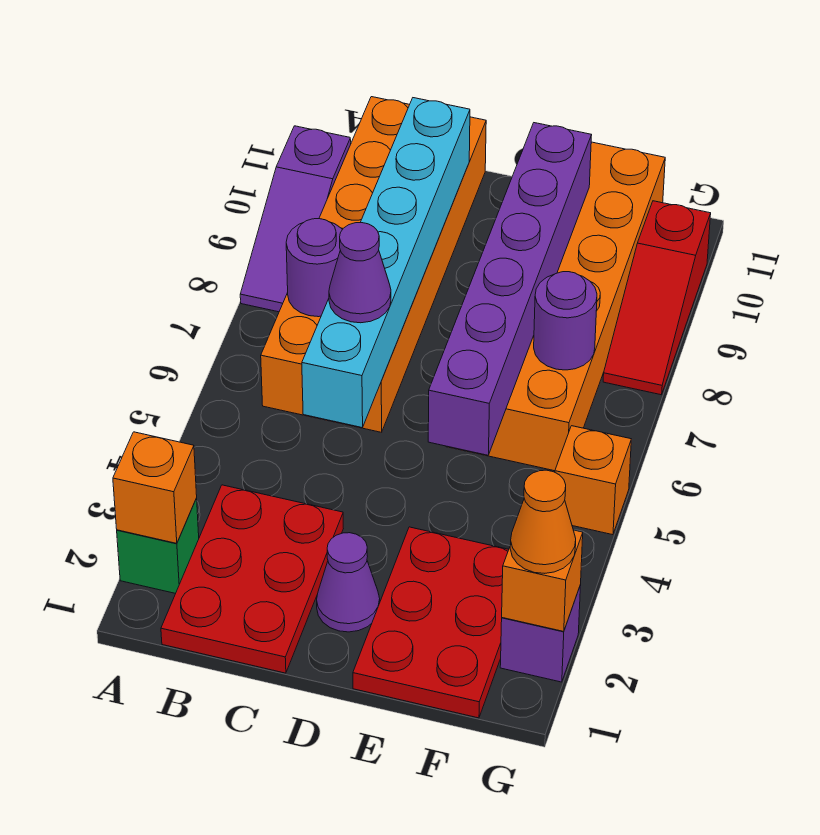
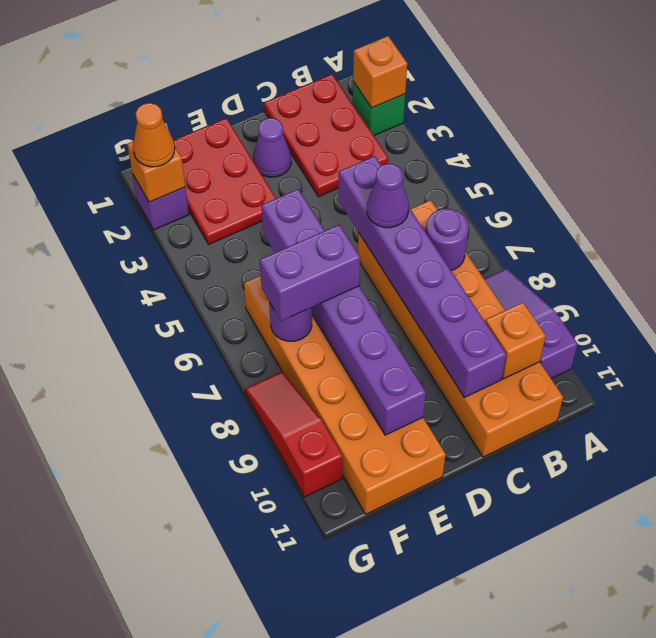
cyan brick C5:C10 level 2 -> purple brick C5:C10 level 2
none -> purple brick E7:F7 level 3
orange brick G5 level 1 -> orange brick B10 level 2

